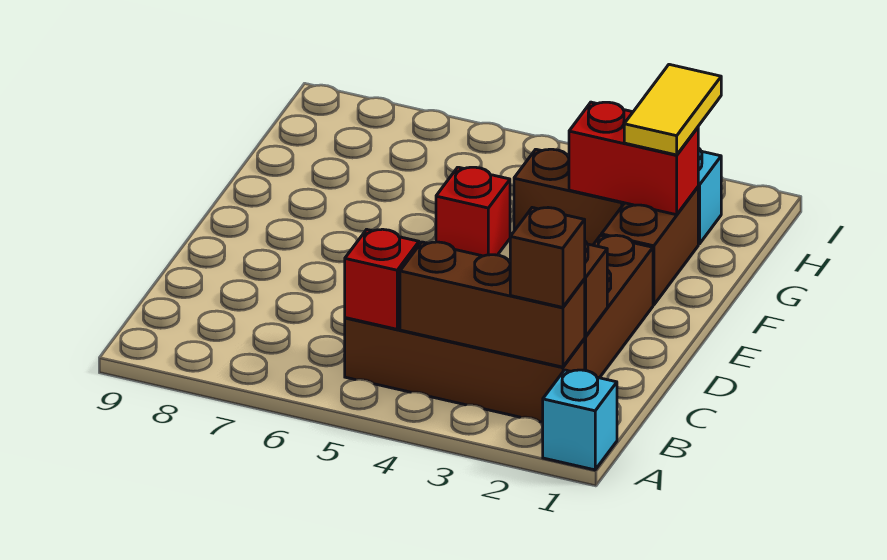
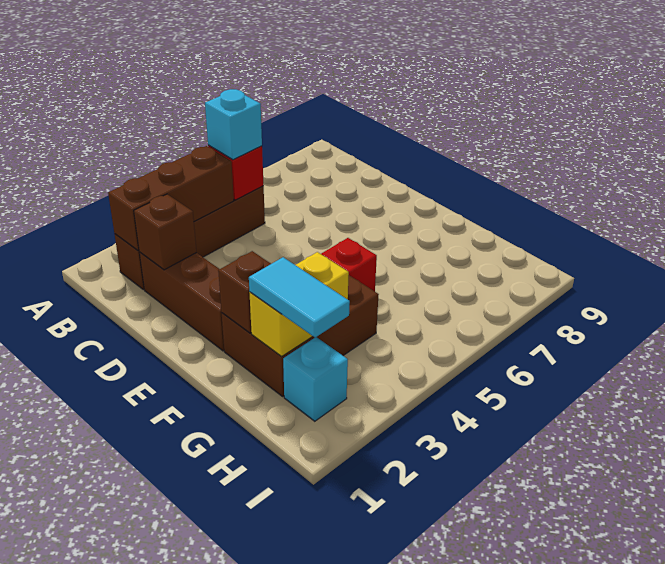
cyan brick A1 level 1 -> cyan brick B5 level 3
brown brick B2 level 3 -> brown brick F2 level 2
red brick G2:G3 level 2 -> yellow brick G2:G3 level 2
yellow tile G2:H2 level 3 -> cyan tile G2:H2 level 3

